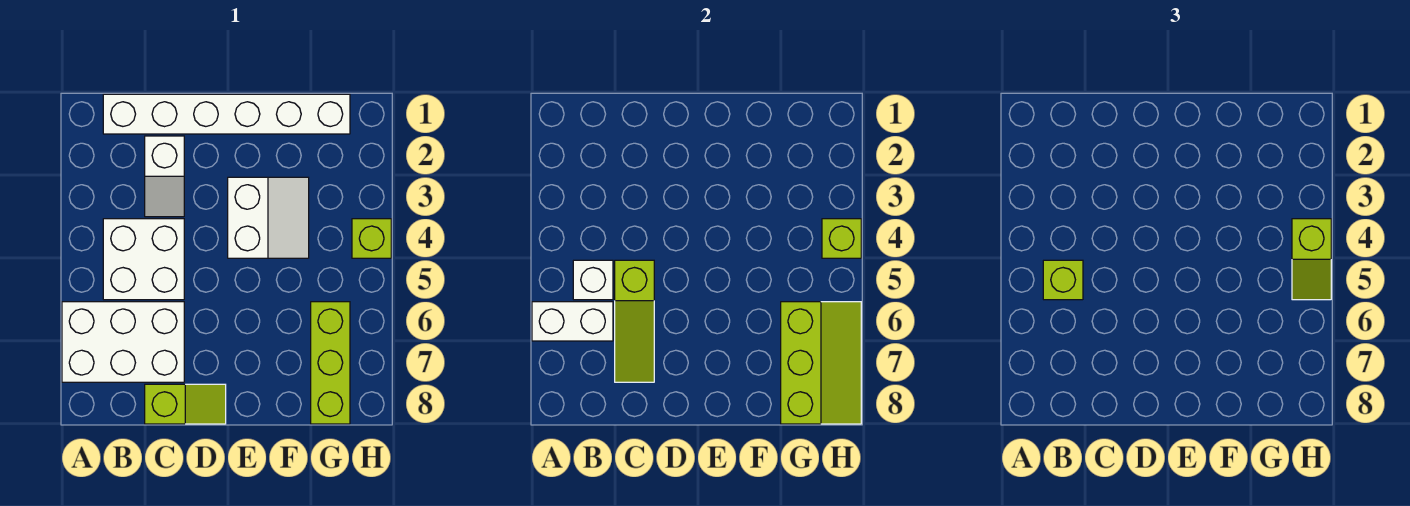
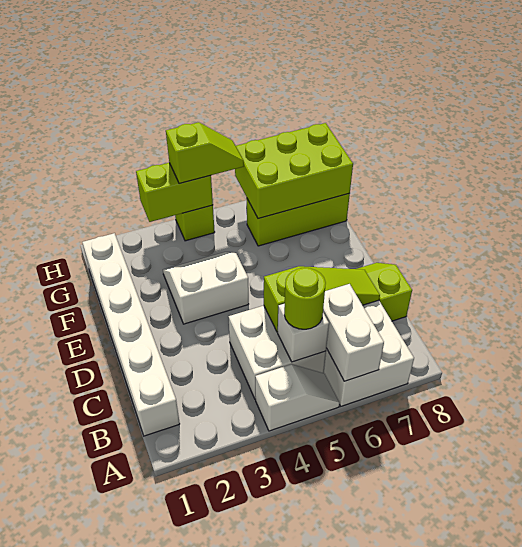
lime brick B5 level 3 -> lime round brick B5 level 3
white slope C2:C3 level 1 top 2 -> white slope A4:A5 level 1 top 4
lime slope G6:H8 level 2 top G -> lime brick G6:H8 level 2
lime brick H4 level 2 -> lime brick H3:H4 level 2

